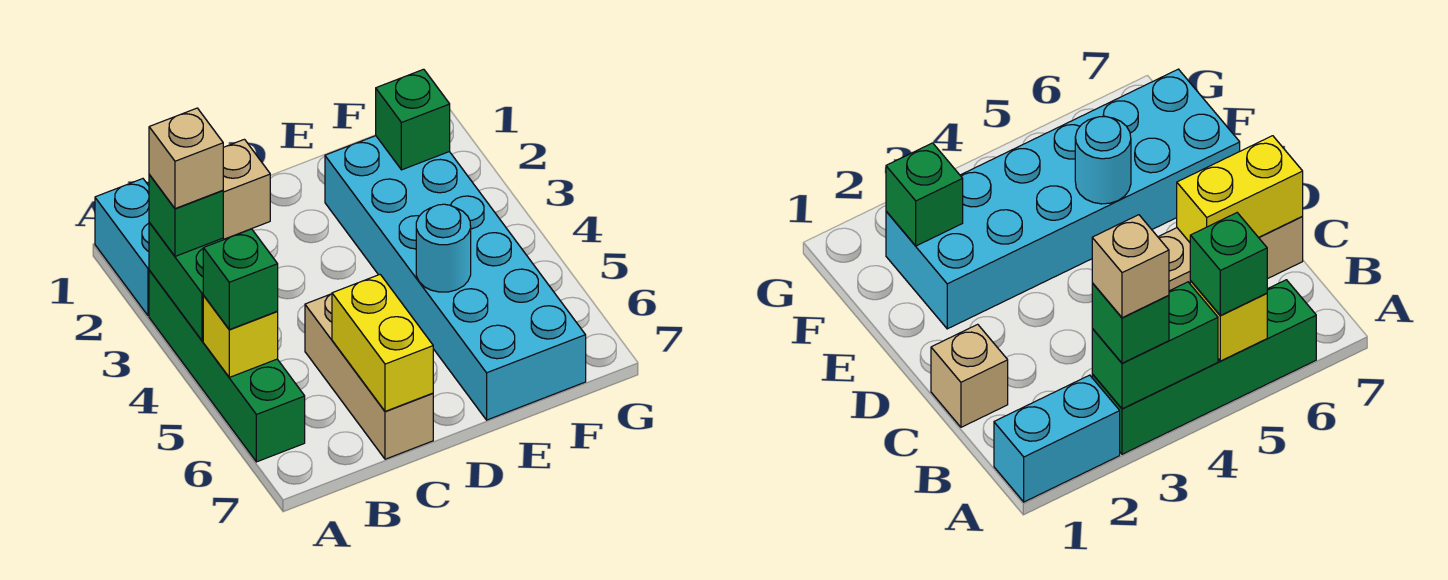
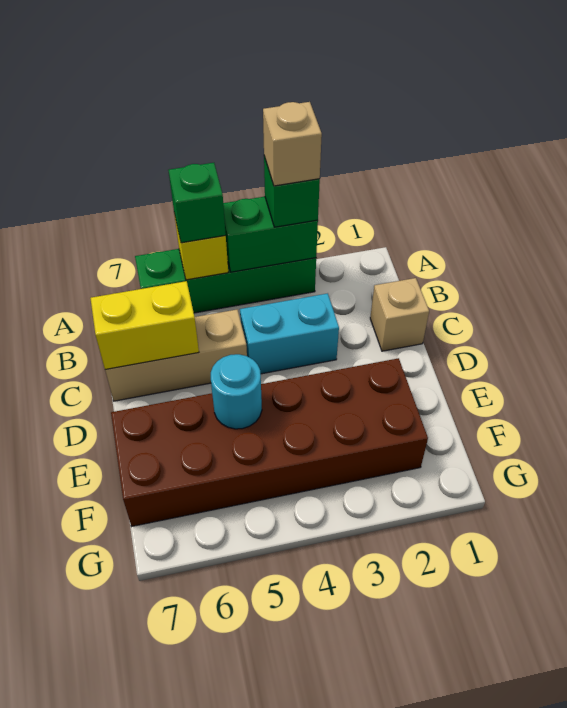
cyan brick A1:A2 level 1 -> cyan brick C3:C4 level 1
cyan brick E2:F7 level 1 -> brown brick E2:F7 level 1
green brick F2 level 2 -> none

